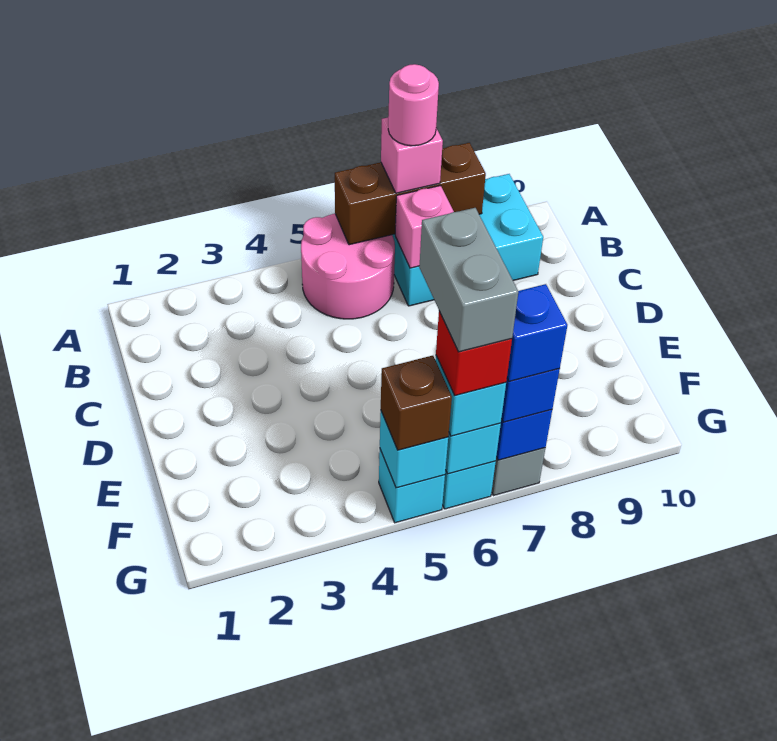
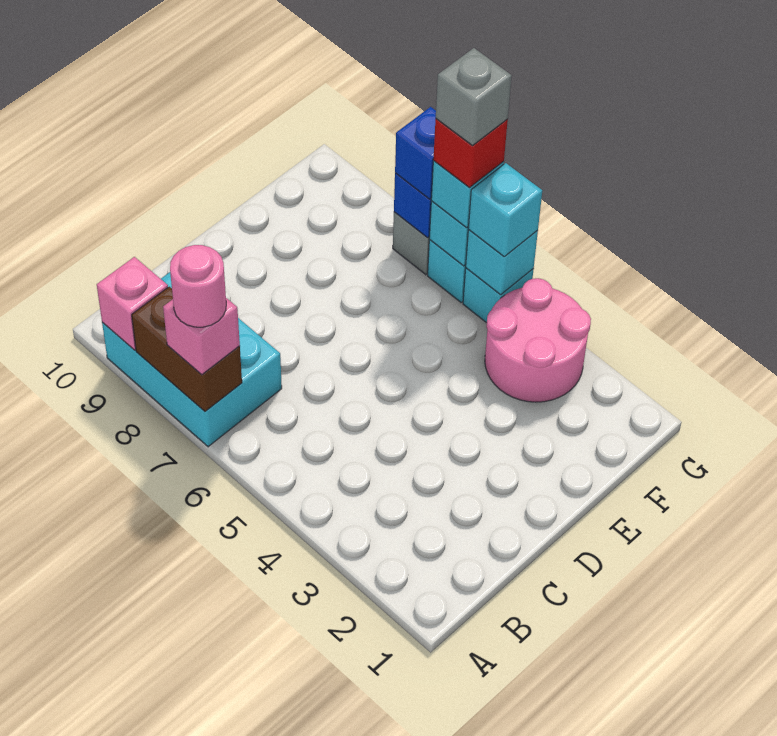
pink round brick A5:B6 level 1 -> pink round brick F3:G4 level 1
brown brick A6:A8 level 2 -> brown brick A7:A8 level 2
pink brick B7 level 2 -> pink brick A9 level 2
grey brick F6:G6 level 5 -> grey brick G6 level 5
brown brick G5 level 3 -> cyan brick G5 level 3
blue brick G7 level 4 -> none

